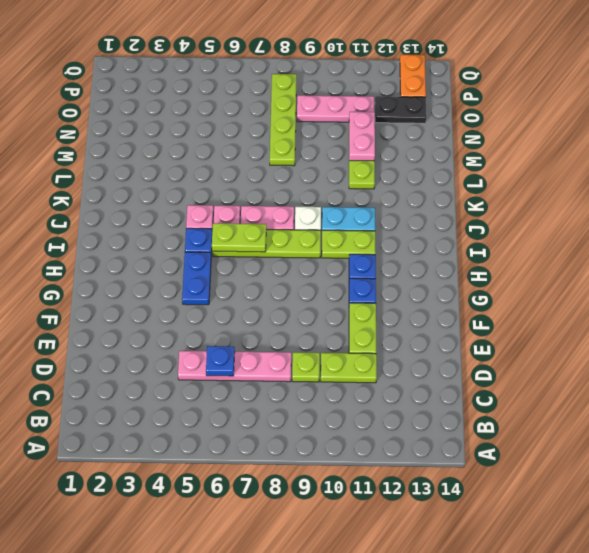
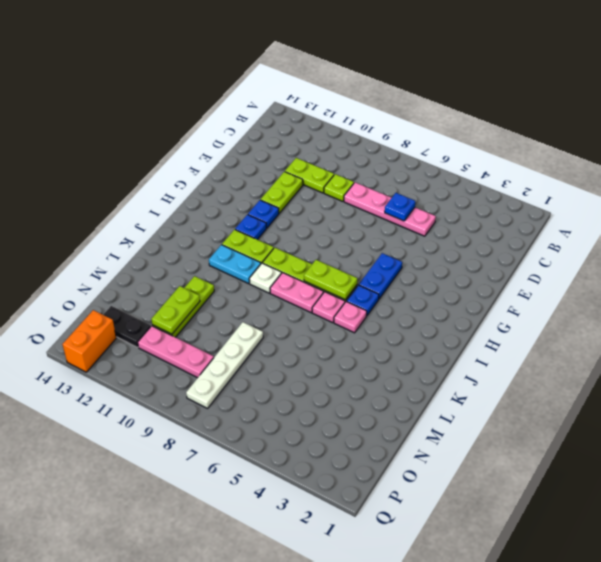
lime plate M8:P8 level 1 -> white plate M8:P8 level 1
pink plate M11:N11 level 2 -> lime plate M11:N11 level 2
orange plate P13:Q13 level 1 -> orange brick P13:Q13 level 1

